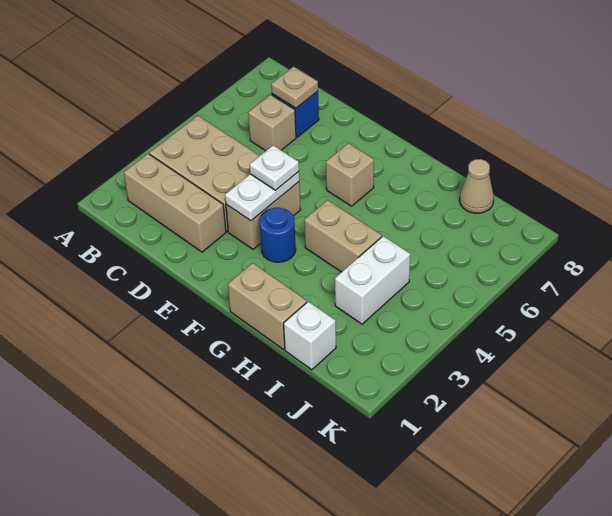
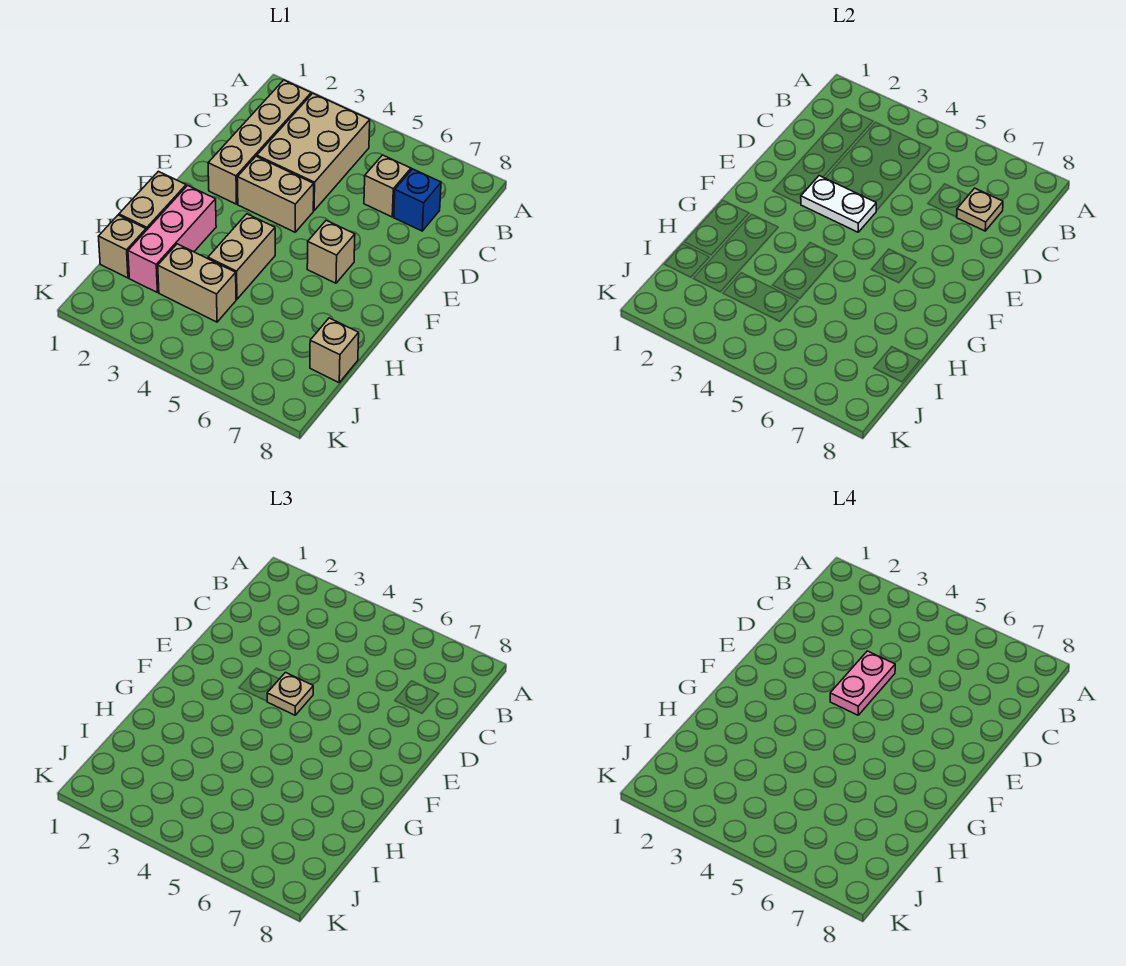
tan brick B2:D2 level 1 -> tan brick B2:E2 level 1
none -> pink plate D4:E4 level 4
white plate E4 level 3 -> tan plate E4 level 3
blue round brick F3 level 1 -> none
none -> pink brick G2:I2 level 1
white brick I1 level 1 -> tan brick I1 level 1
white brick I3:I4 level 1 -> tan brick I3:I4 level 1
tan cone I8 level 1 -> tan brick I8 level 1

